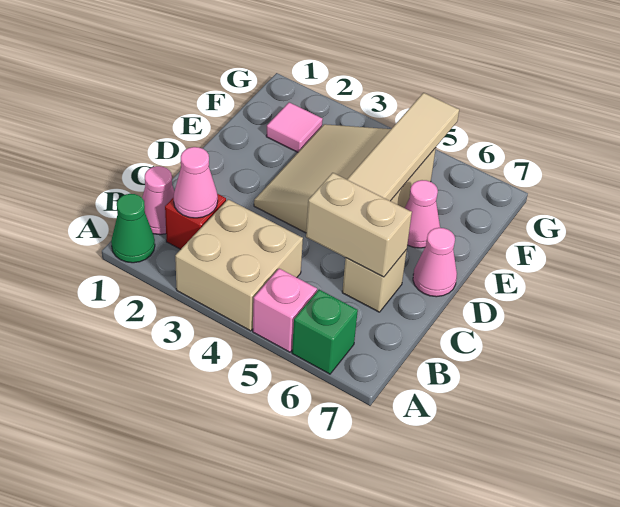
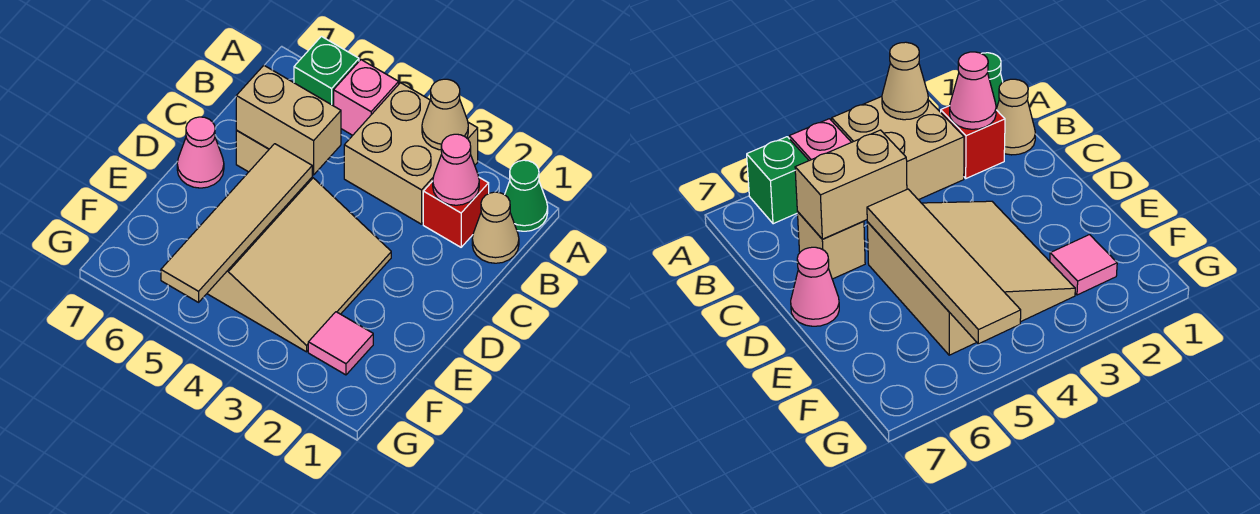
none -> tan cone A3 level 2
pink cone B1 level 1 -> tan cone B1 level 1
pink cone E6 level 1 -> none

